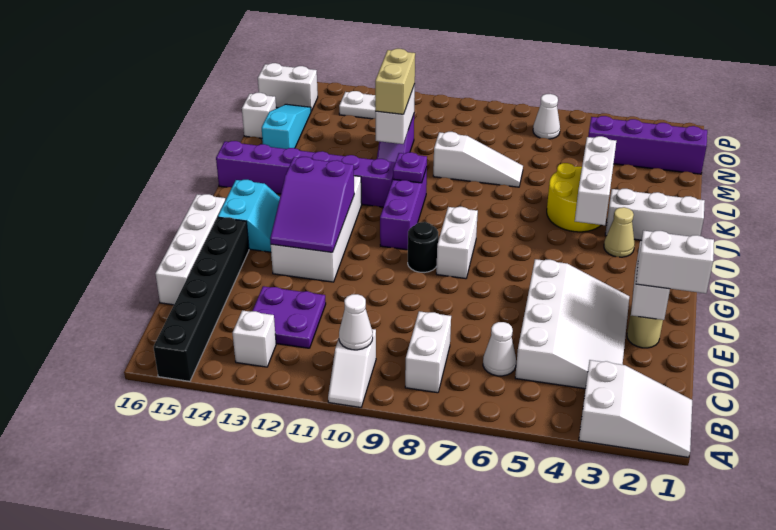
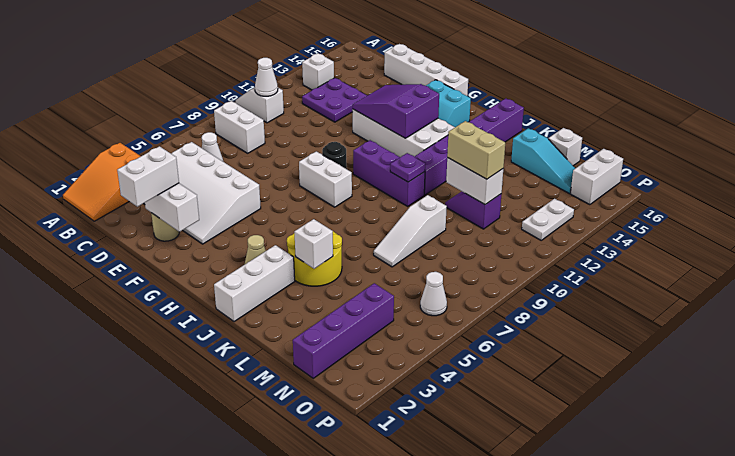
white slope A1:B3 level 1 top 3 -> orange slope A1:B3 level 1 top 3
black brick A15:F15 level 1 -> none
white brick I4:K4 level 2 -> white brick K4 level 2

